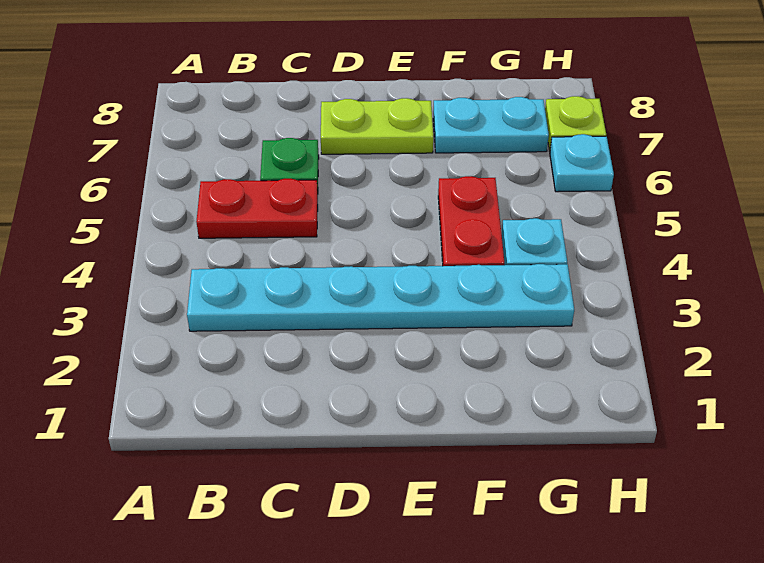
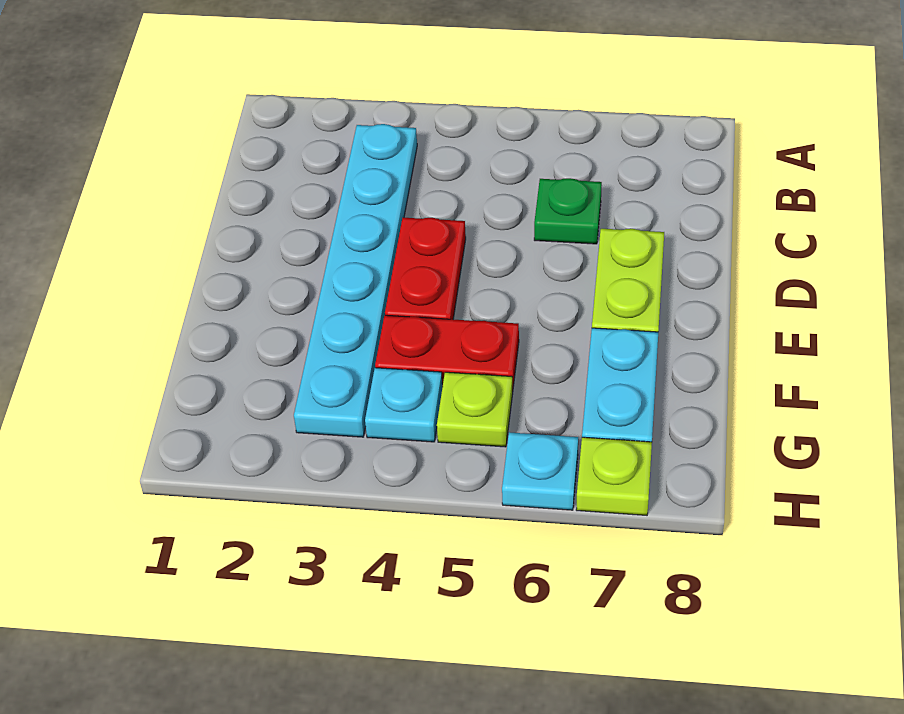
red plate B5:C5 level 1 -> red plate D4:E4 level 1
none -> lime plate G5 level 1

